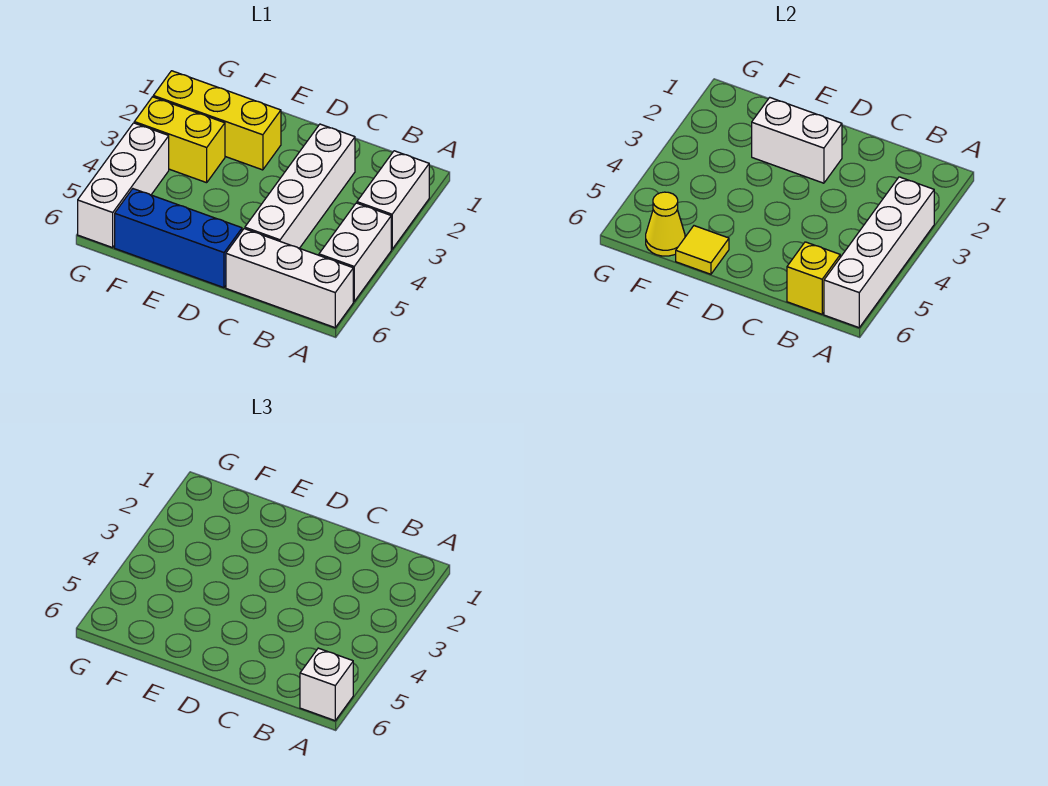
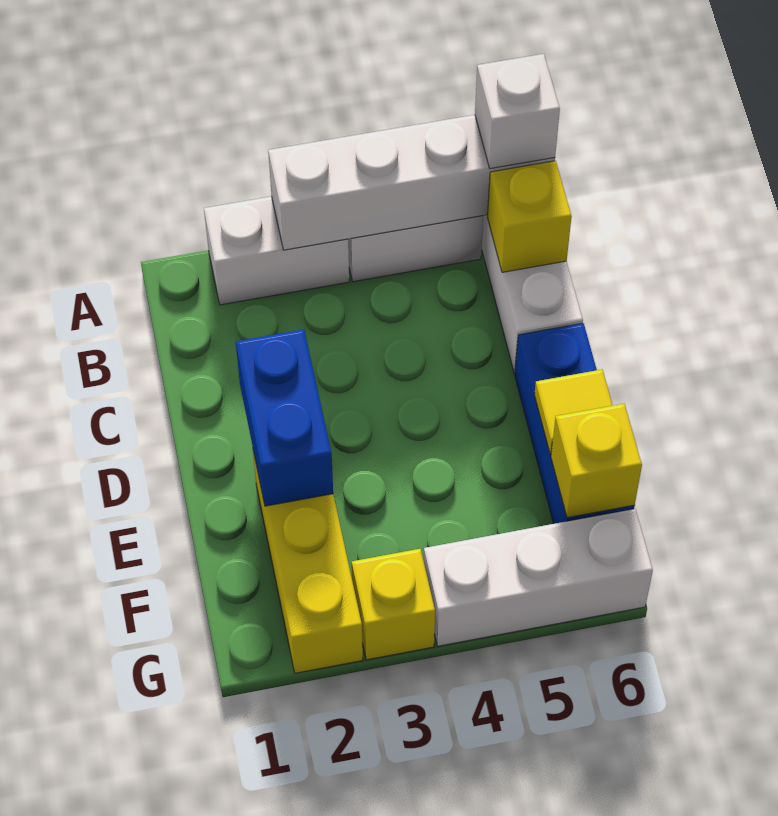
white brick C2:C5 level 1 -> none
white brick D2:E2 level 2 -> blue brick D2:E2 level 2
yellow brick F3:G3 level 1 -> yellow brick G3 level 1
yellow cone F6 level 2 -> yellow brick F6 level 2

